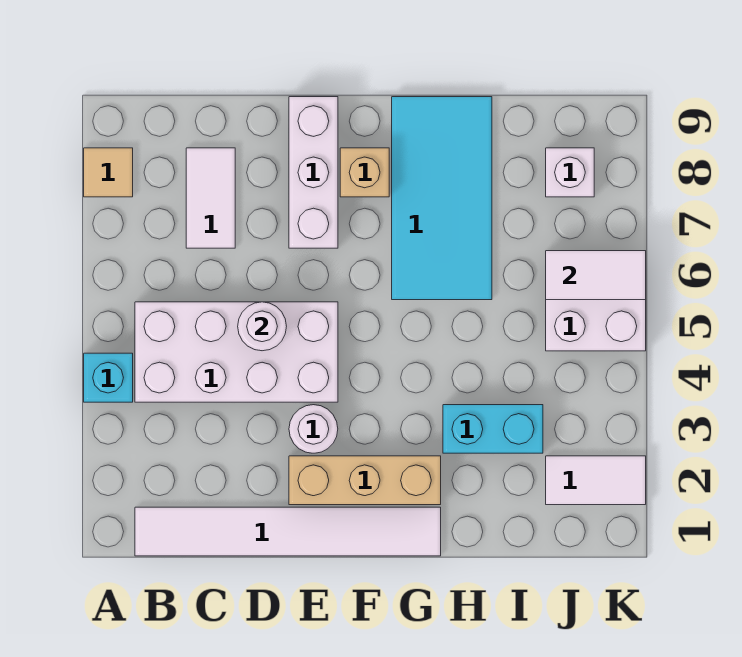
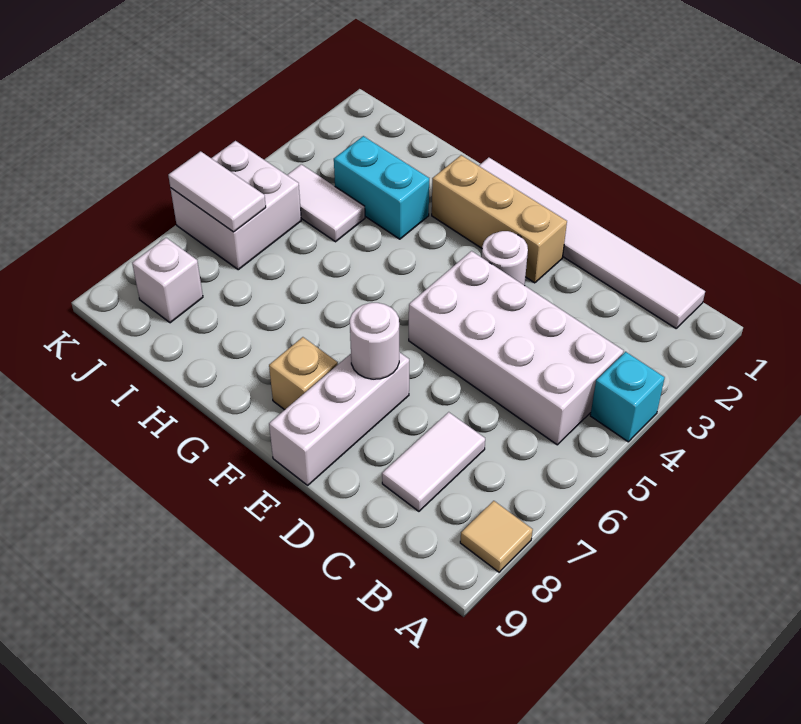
white round brick D5 level 2 -> white round brick E7 level 2
cyan tile G6:H9 level 1 -> none
white tile J2:K2 level 1 -> white tile I4:J4 level 1

